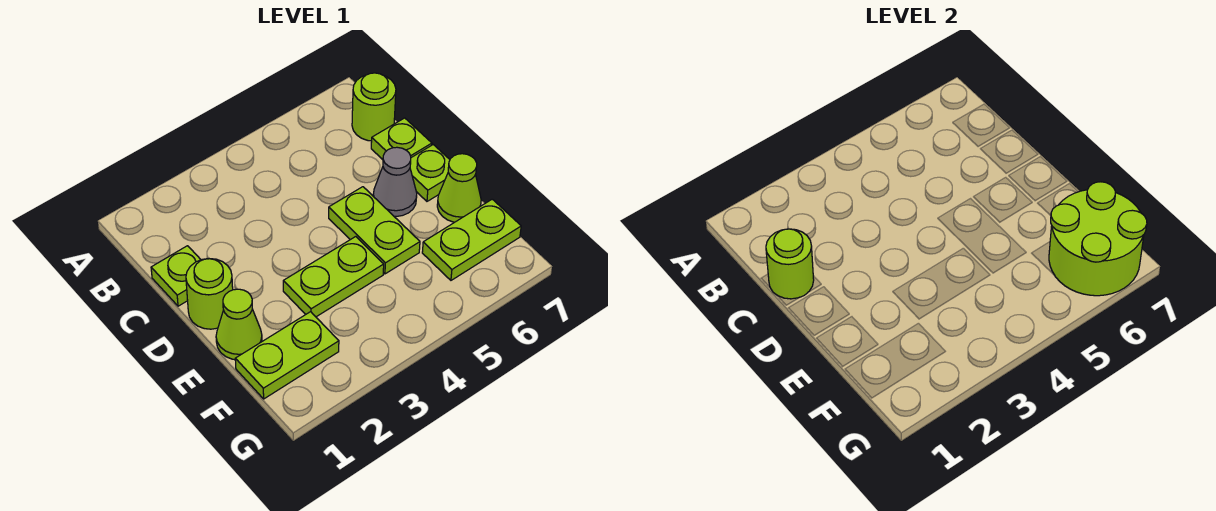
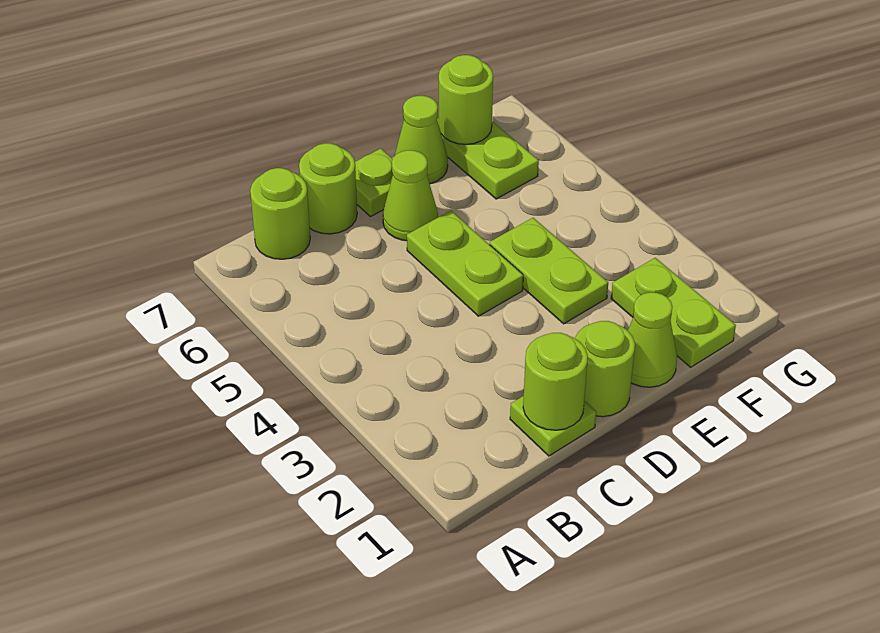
lime plate C7 level 1 -> lime round brick C7 level 1
lime plate D5:E5 level 1 -> lime plate D4:D5 level 1
grey cone D6 level 1 -> lime cone D6 level 1
lime round brick F6:G7 level 2 -> lime round brick F7 level 2

